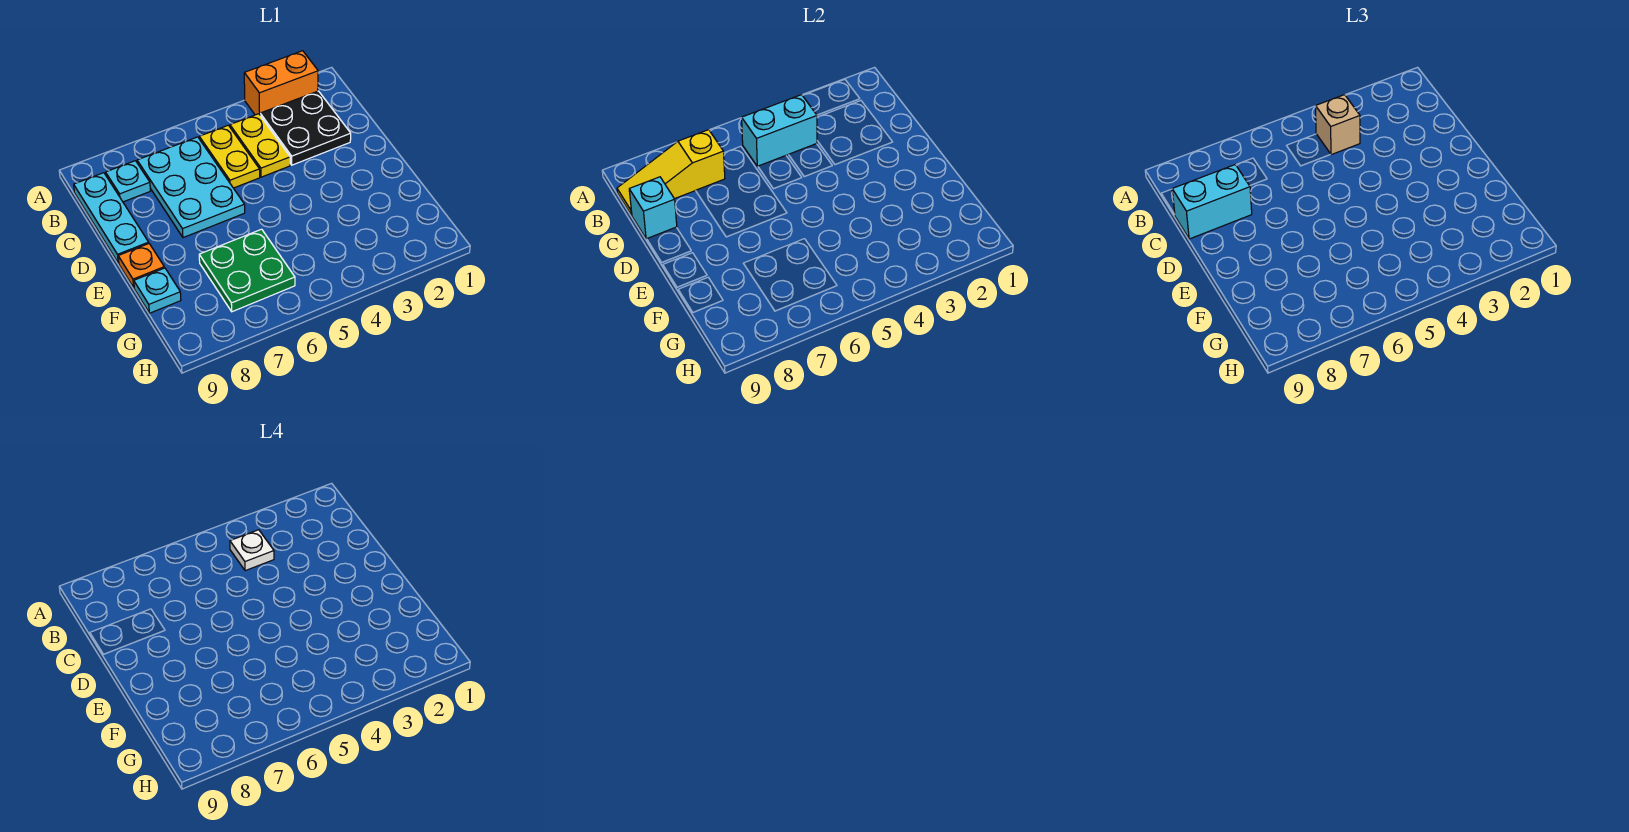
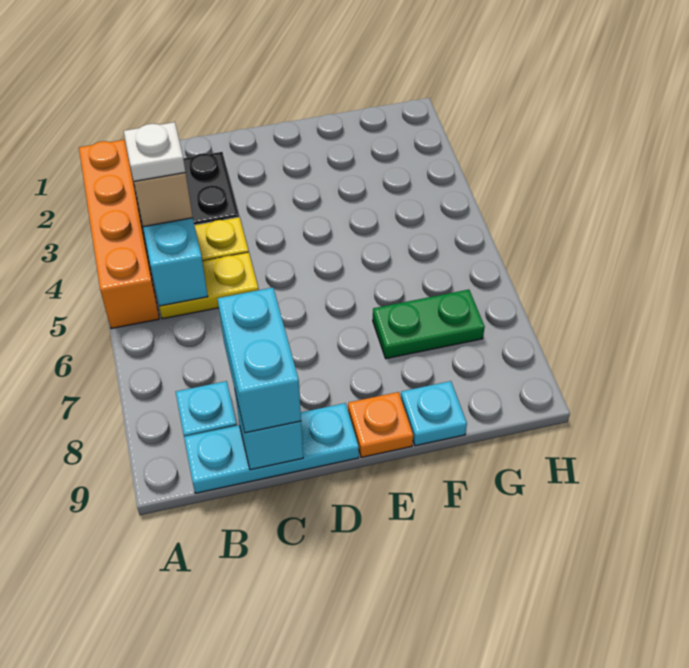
orange brick A2:A3 level 1 -> orange brick A2:A5 level 1
cyan plate B6:D7 level 1 -> none
yellow slope B7:B9 level 2 top 7 -> none
green plate F6:G7 level 1 -> green plate F7:G7 level 1

